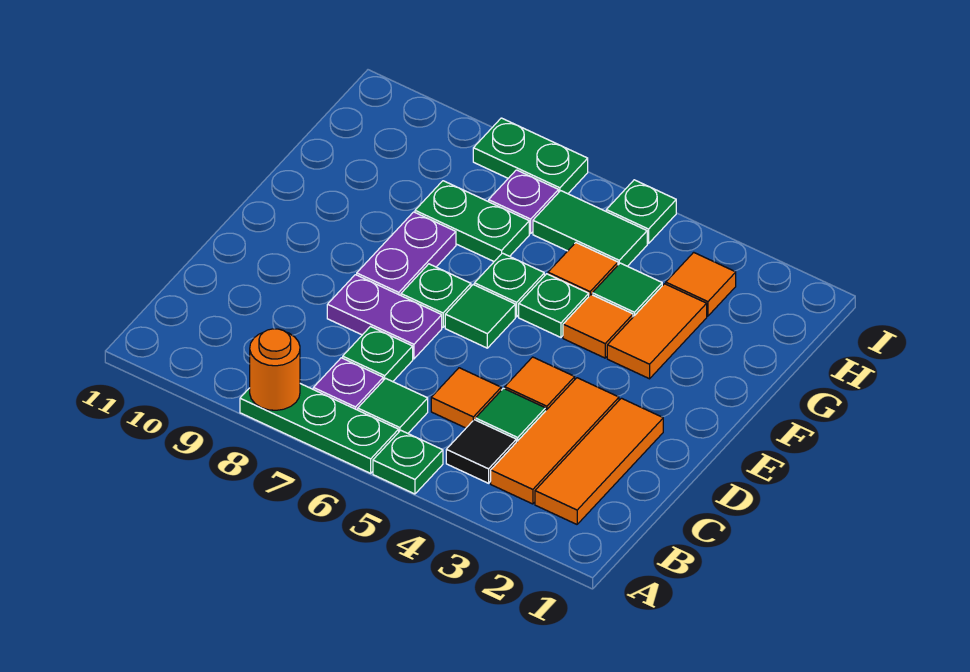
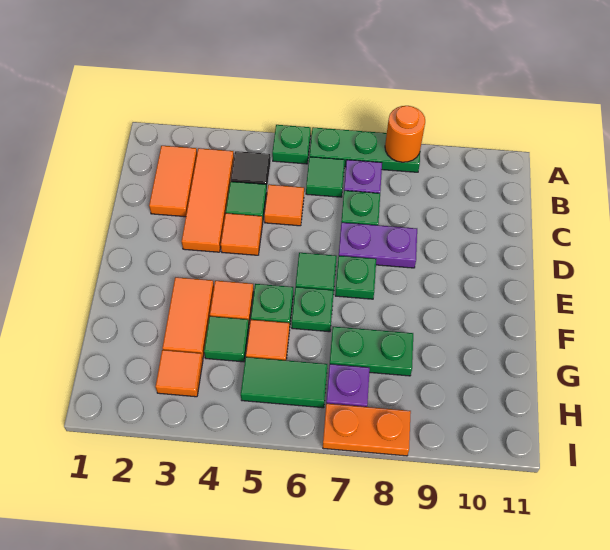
orange tile B2:D2 level 1 -> orange tile B2:C2 level 1
purple plate E8:F8 level 1 -> none
green plate I5 level 1 -> none
green plate I7:I8 level 1 -> orange plate I7:I8 level 1

